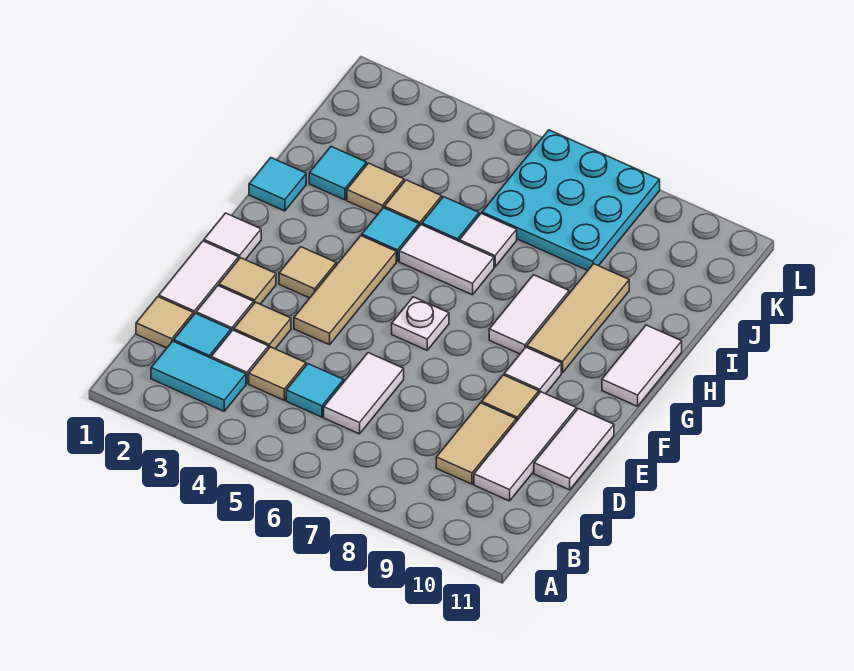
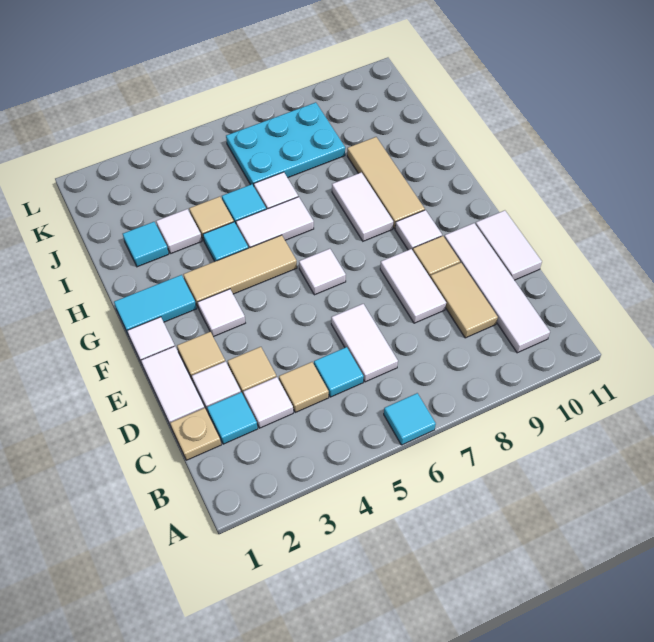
cyan tile B2:B3 level 1 -> cyan tile G1:G2 level 1
tan tile C1 level 1 -> tan plate C1 level 1
white tile C10:E10 level 1 -> white tile B10:E10 level 1
tan tile E4:G4 level 1 -> tan tile G3:G5 level 1
tan tile F3 level 1 -> white tile F3 level 1
white plate F6 level 1 -> white tile F6 level 1
white tile G11:H11 level 1 -> white tile D8:E8 level 1
cyan tile H1 level 1 -> cyan tile A6 level 1
tan tile I3 level 1 -> white tile I3 level 1
cyan plate J6:L8 level 1 -> cyan plate J6:K8 level 1

